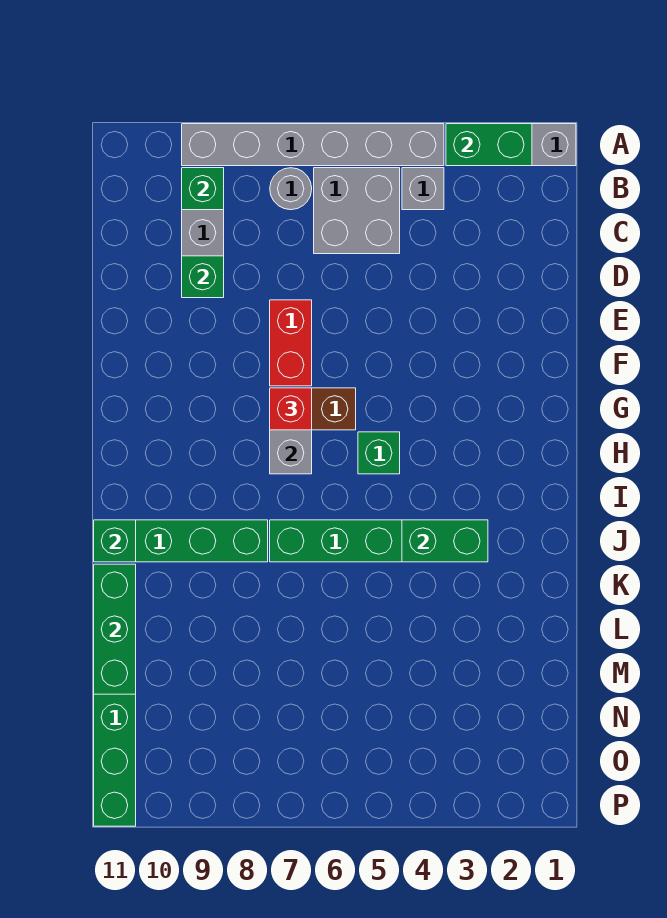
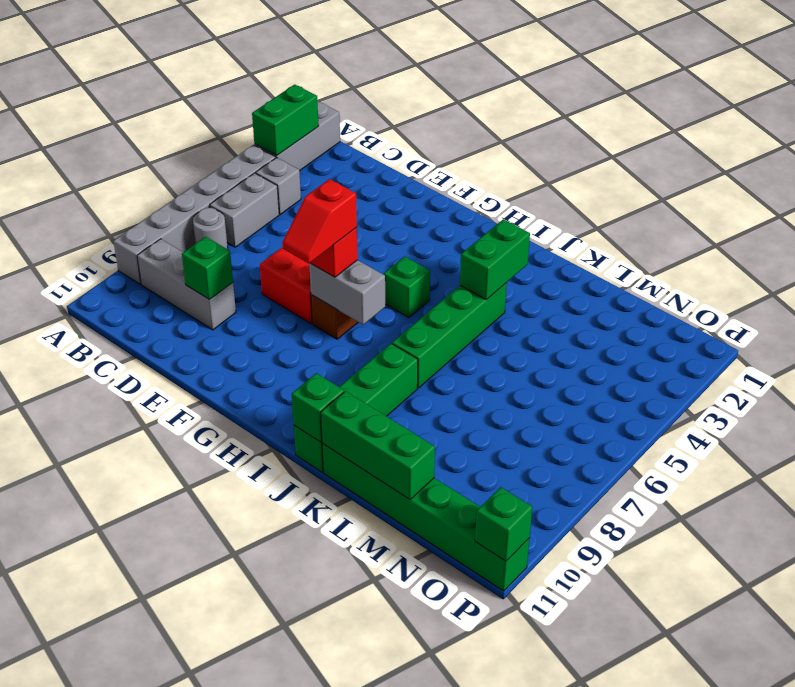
grey brick B5:C6 level 1 -> grey brick B5:B6 level 1
green brick B9 level 2 -> green brick P11 level 2
none -> red slope G7:G8 level 4 top 7

